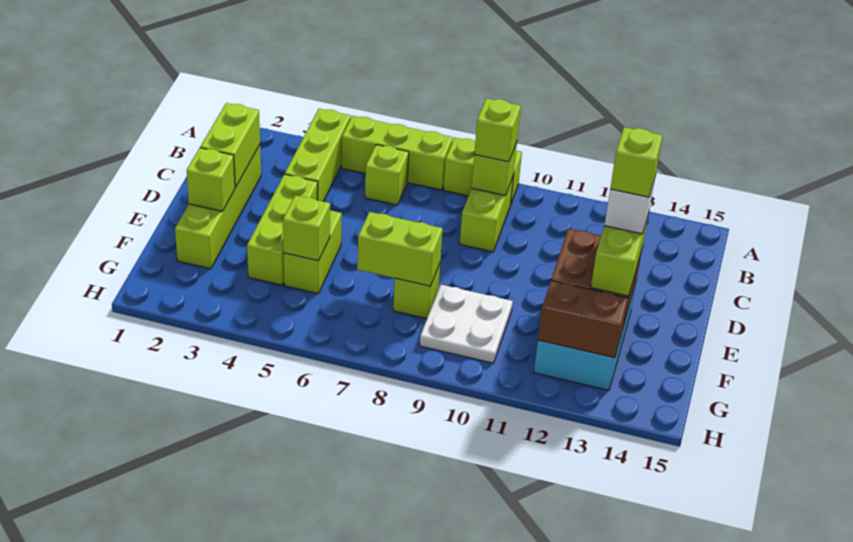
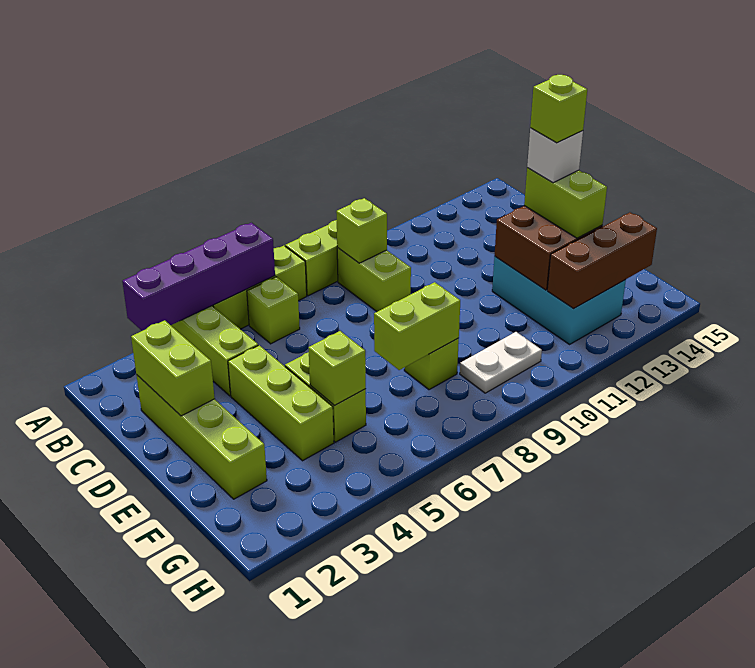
none -> purple brick A3:A6 level 2
lime brick B9 level 3 -> none
lime brick E2 level 2 -> none
white plate F9:G10 level 1 -> white plate G9:G10 level 1
brown brick G12:G13 level 2 -> brown brick G12:G14 level 2

